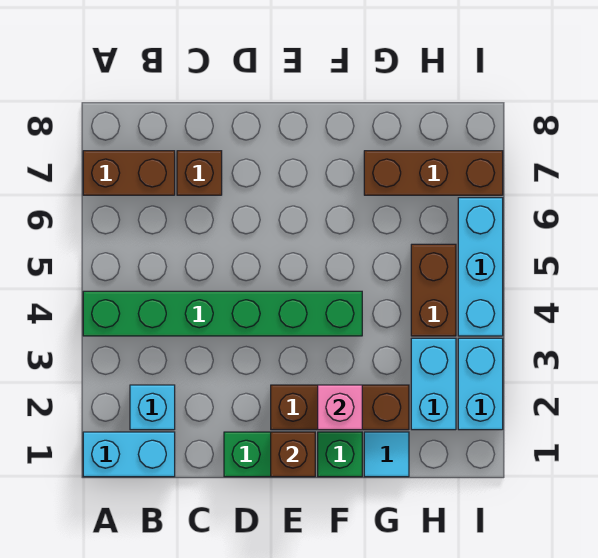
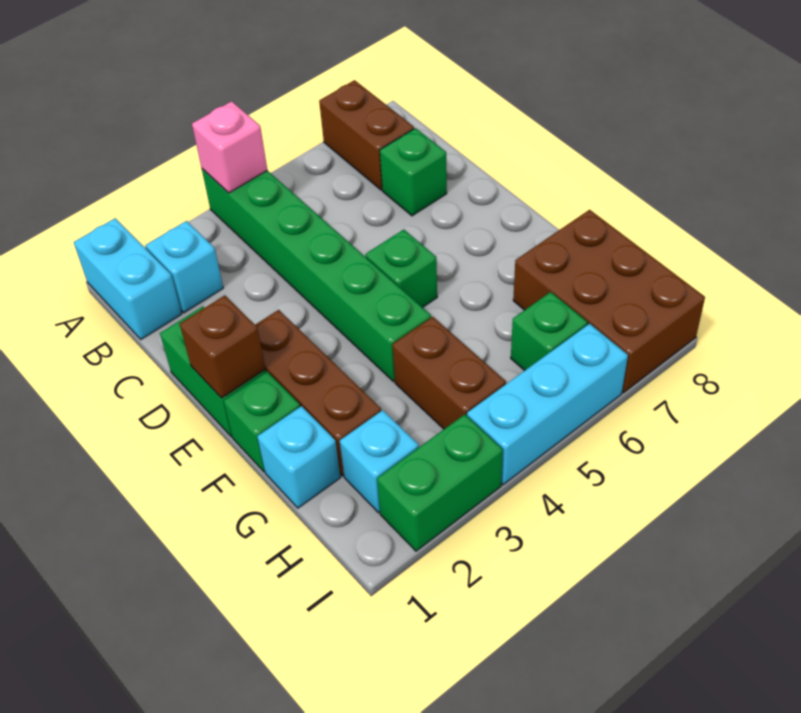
brown brick C7 level 1 -> green brick C7 level 1
none -> green brick E5 level 1
pink brick F2 level 2 -> pink brick A4 level 2
cyan tile G1 level 1 -> cyan brick G1 level 1
brown brick G7:I7 level 1 -> brown brick G7:I8 level 1
cyan brick H2:H3 level 1 -> cyan brick H2 level 1
brown brick H4:H5 level 1 -> brown brick G4:H4 level 1
none -> green brick H6 level 1
cyan brick I2:I3 level 1 -> green brick I2:I3 level 1

